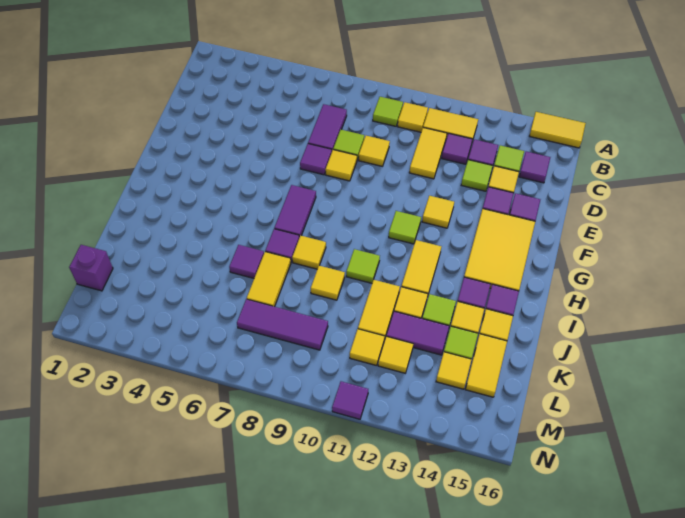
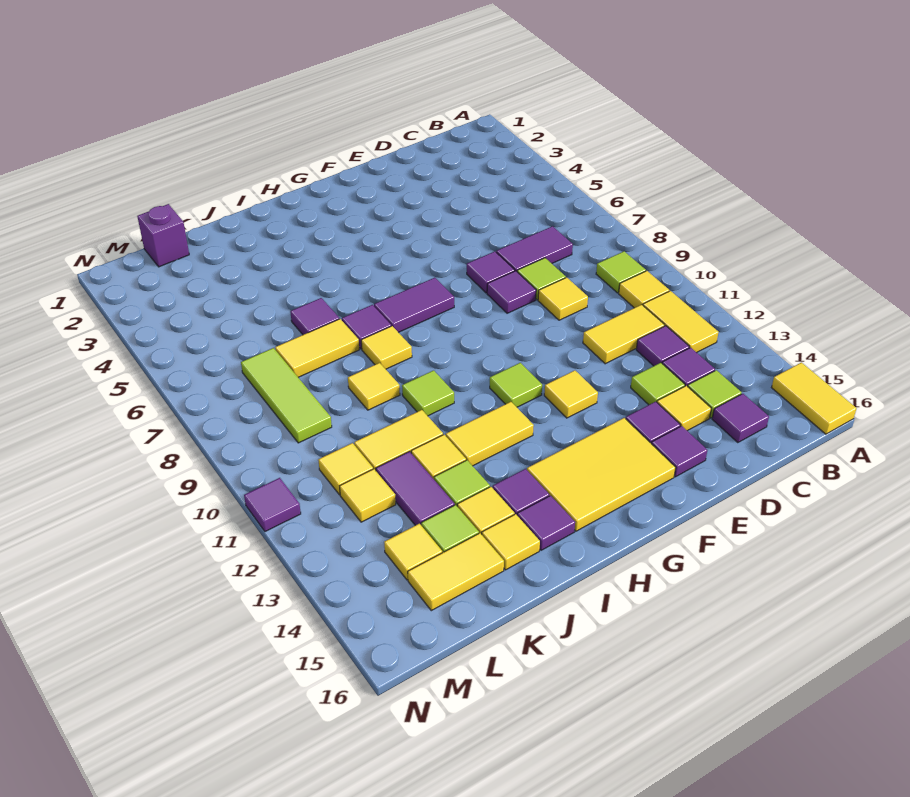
yellow tile E8 level 1 -> purple tile E8 level 1
purple tile L7:L9 level 1 -> lime tile L7:L9 level 1

